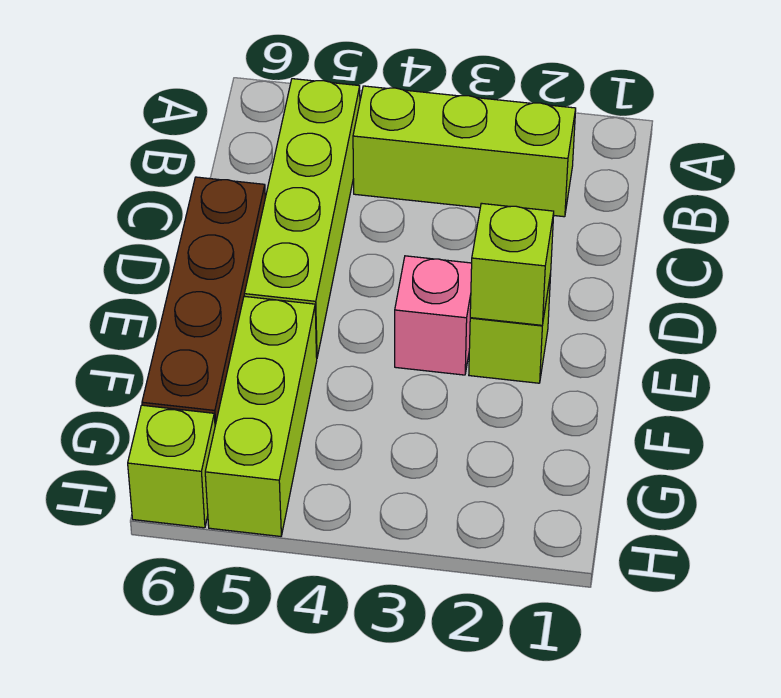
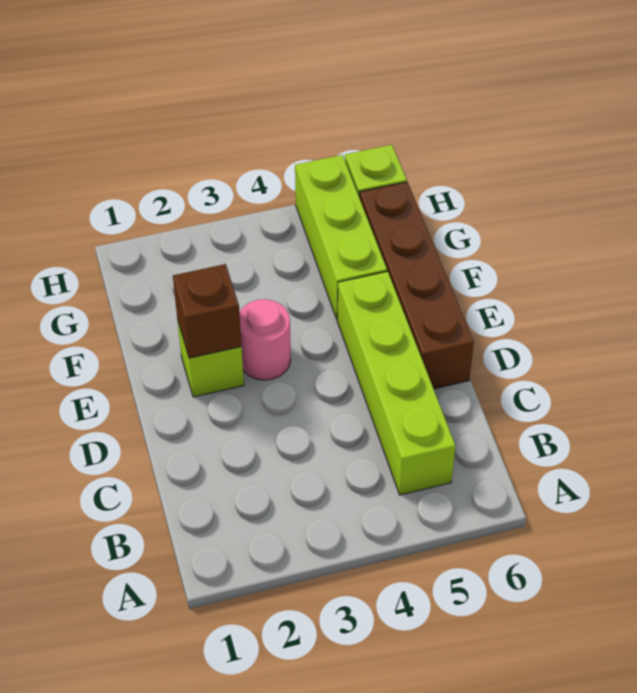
lime brick B2:B4 level 1 -> none
lime brick E2 level 2 -> brown brick E2 level 2
pink brick E3 level 1 -> pink round brick E3 level 1

